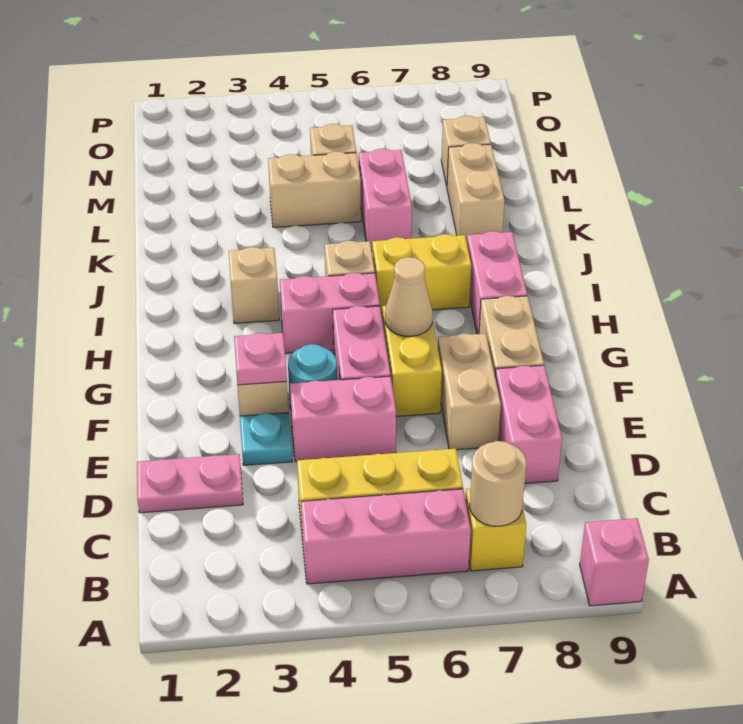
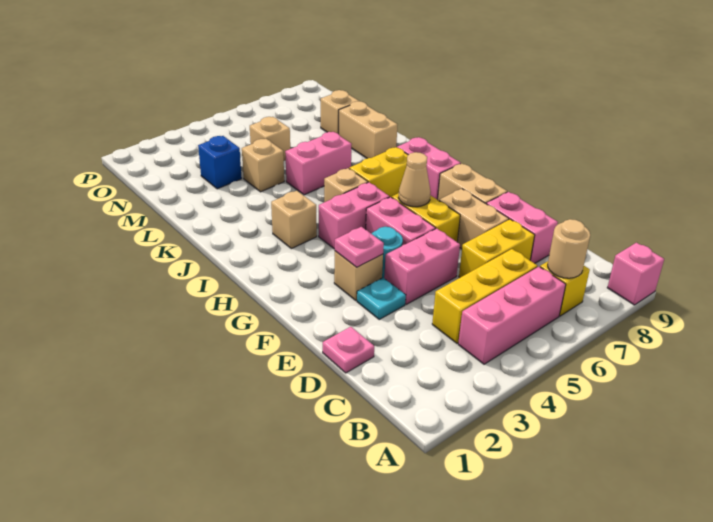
pink plate D1:D2 level 1 -> pink plate D1 level 1
none -> yellow brick D6:D7 level 1
pink brick K6:L6 level 1 -> pink brick K5:K6 level 1
tan brick L4:L5 level 1 -> tan brick L4 level 1
none -> blue brick M3 level 1

